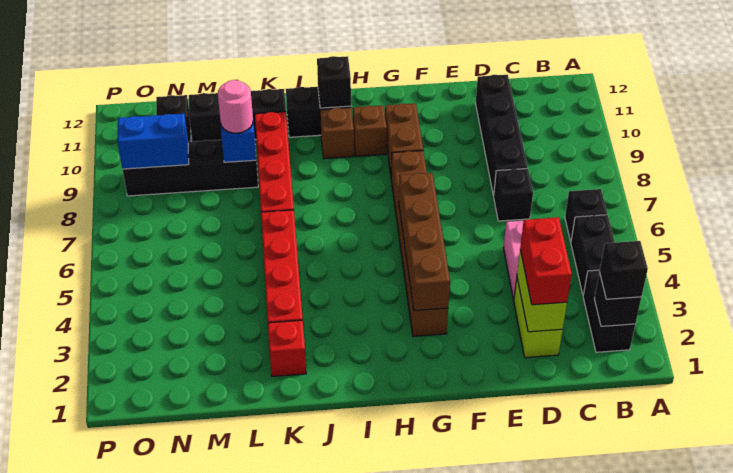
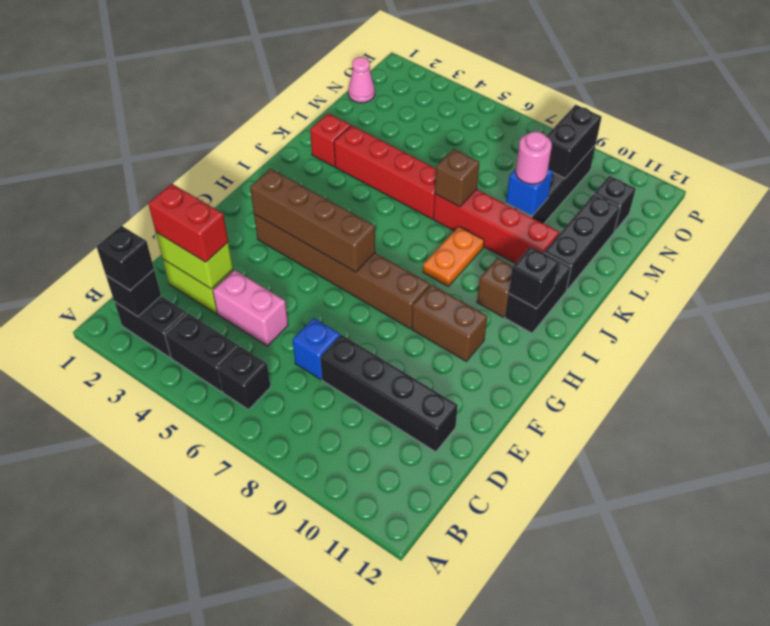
black brick D7 level 1 -> blue brick D7 level 1
brown brick H10 level 1 -> brown brick K7 level 2
none -> orange plate I8:J8 level 1
none -> pink cone N1 level 1
blue brick N9:O9 level 2 -> black brick N9:O9 level 2

